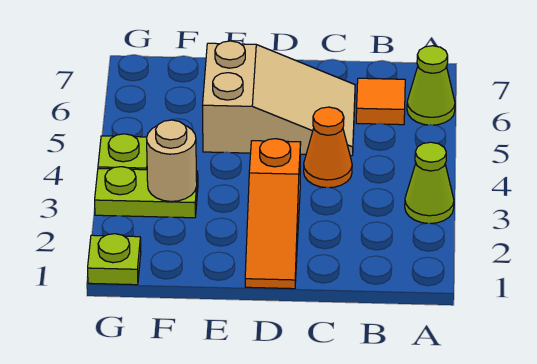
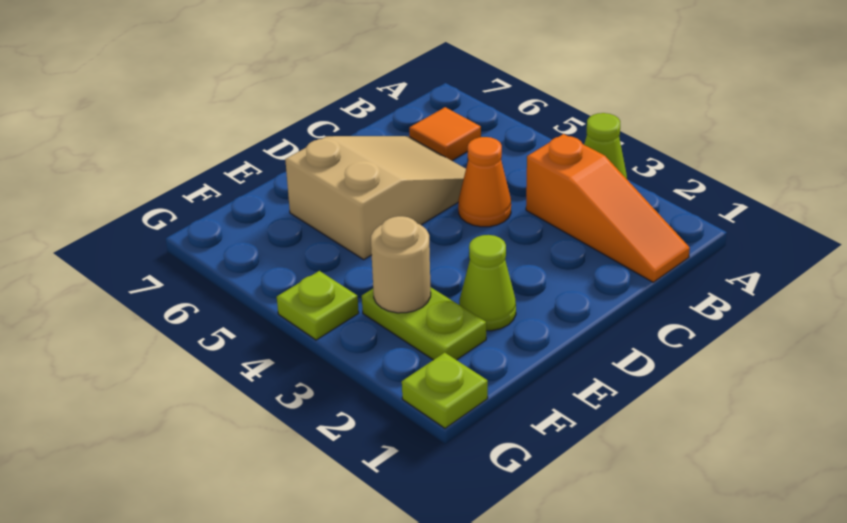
lime cone A6 level 1 -> lime cone E2 level 1
orange slope D1:D3 level 1 top 3 -> orange slope B1:B3 level 1 top 3
lime plate F3:G3 level 1 -> lime plate F2:F3 level 1

